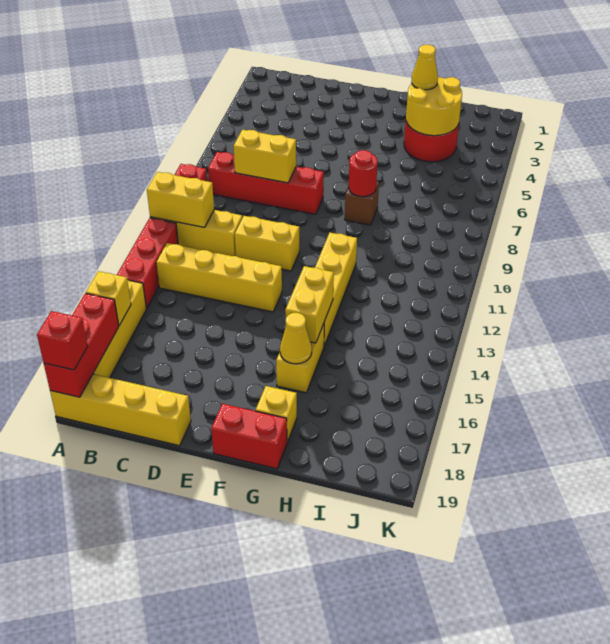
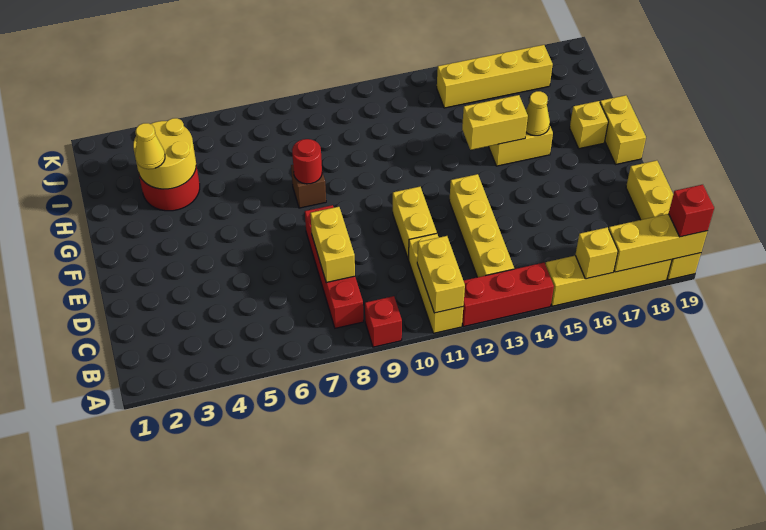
red brick A17:A19 level 2 -> yellow brick A17:A19 level 2
red brick F19:G19 level 1 -> yellow brick F19:G19 level 1
yellow brick G11:G14 level 1 -> yellow brick J14:J17 level 1

